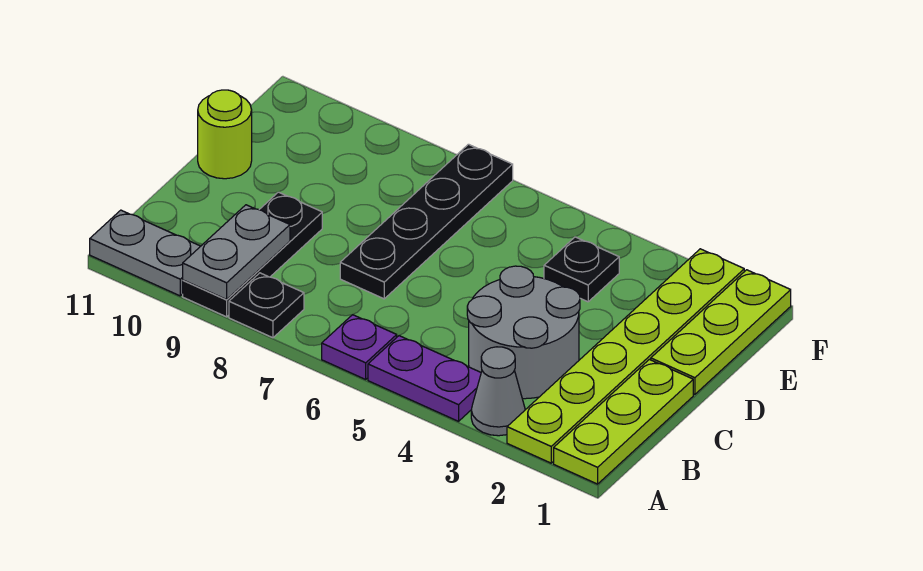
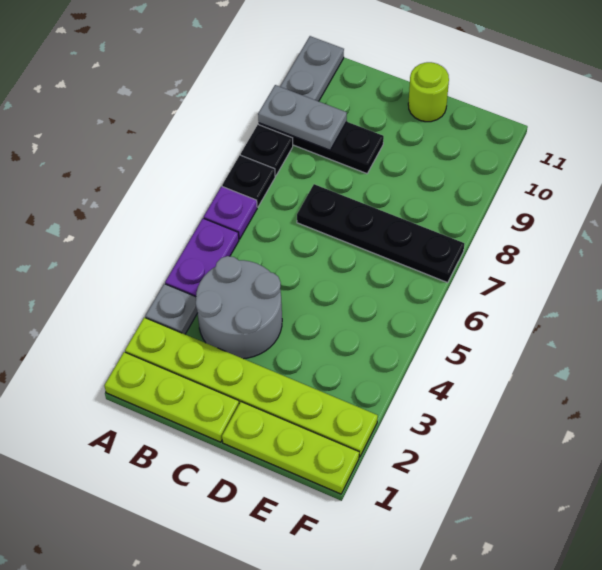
grey cone A3 level 1 -> grey plate A3 level 1
black plate E4 level 1 -> black plate A7 level 1

